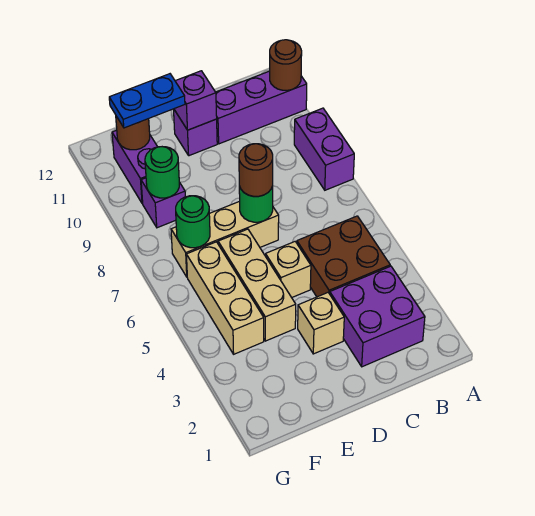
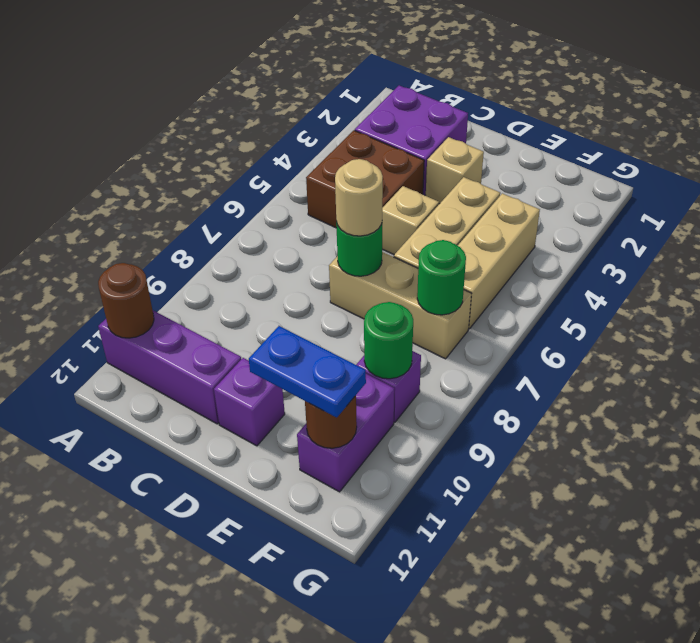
purple brick A8:A9 level 1 -> none
brown round brick D7 level 3 -> tan round brick D7 level 3
purple brick D11 level 2 -> none

